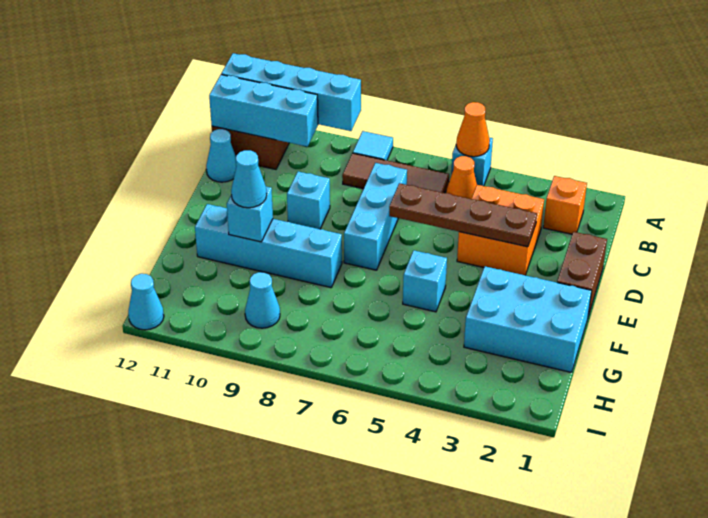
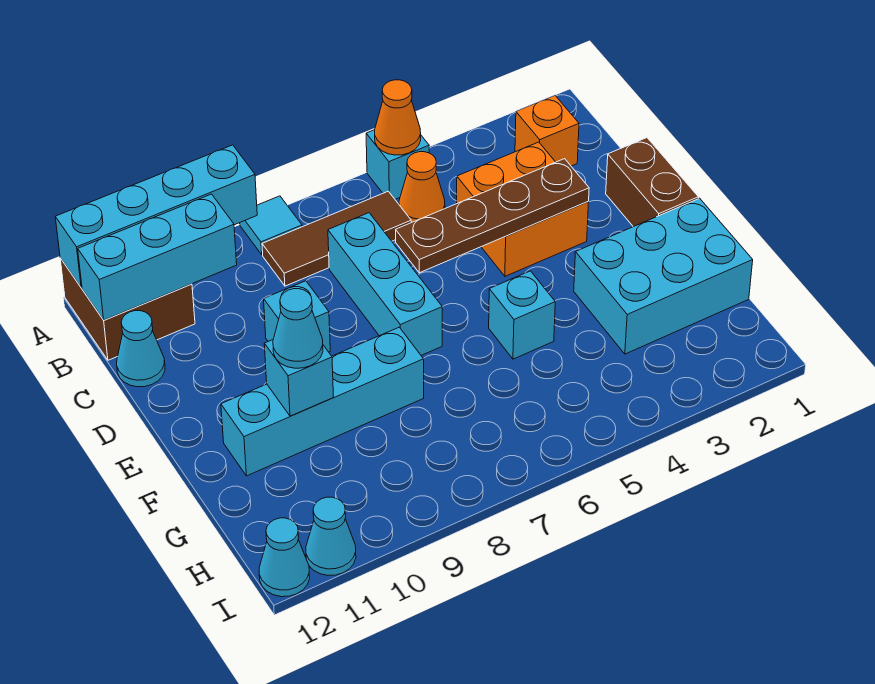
cyan cone H9 level 1 -> cyan cone I11 level 1

